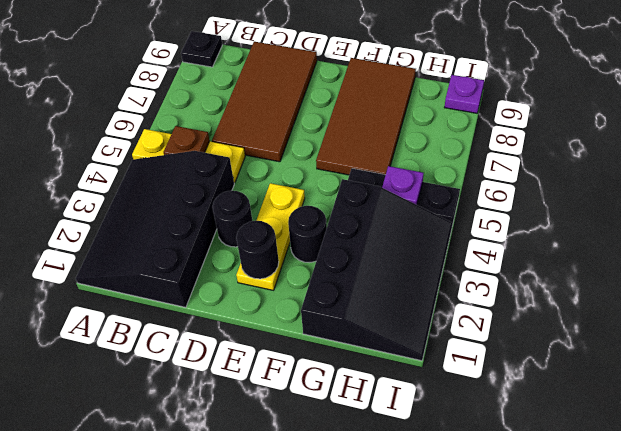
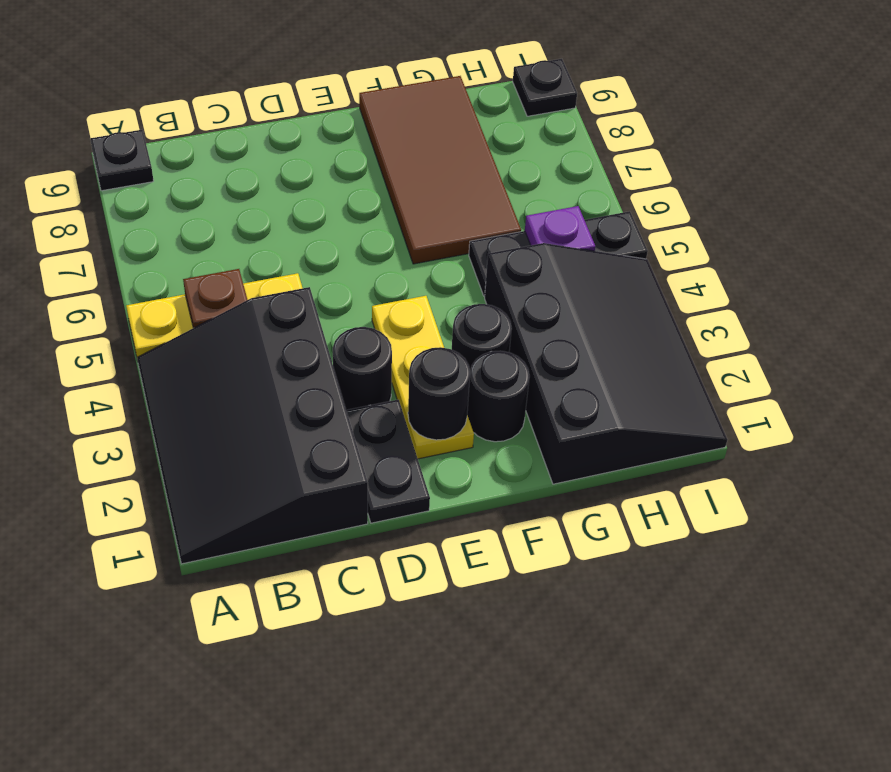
brown tile C6:D9 level 1 -> none
none -> black plate D1:D2 level 1
none -> black round brick F2 level 1
purple plate I9 level 1 -> black plate I9 level 1

